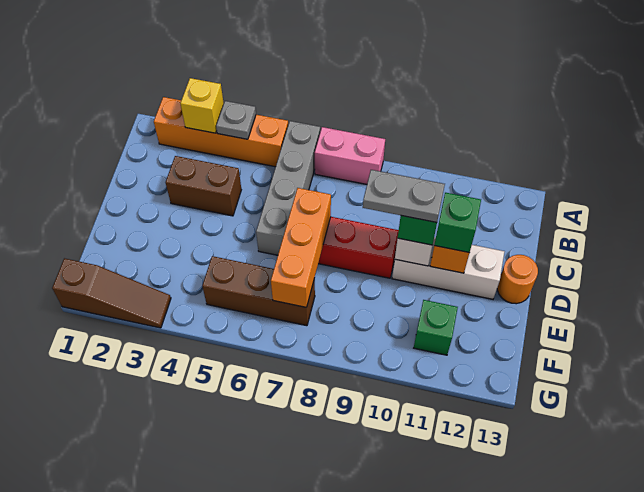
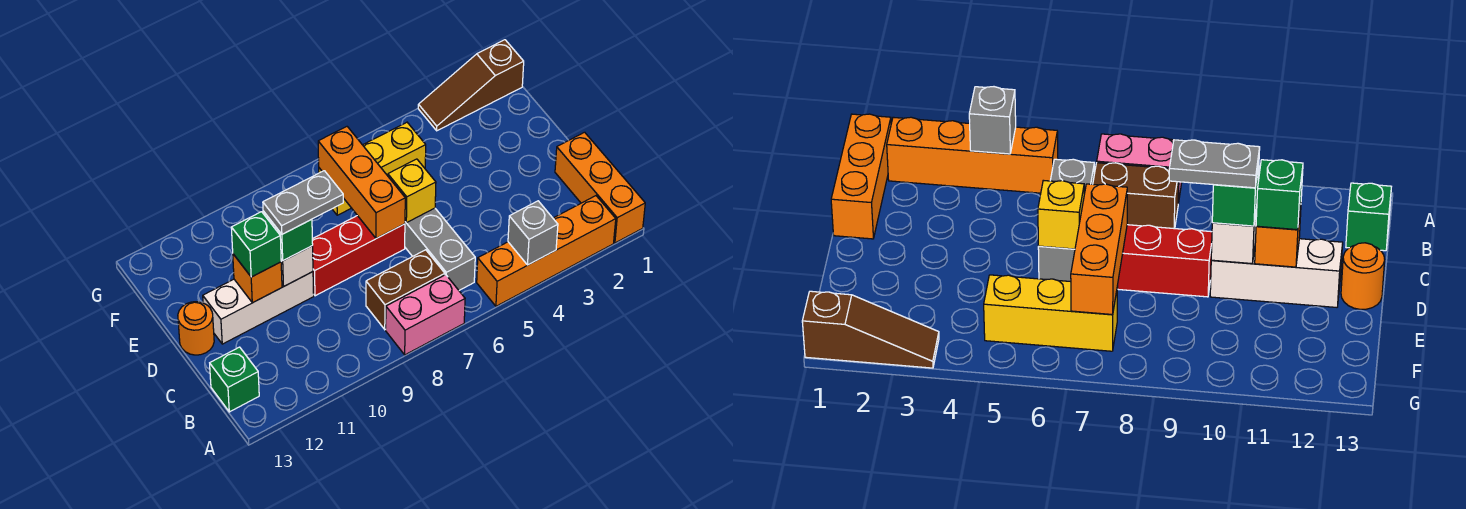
none -> orange brick A1:C1 level 1
yellow brick A3 level 2 -> yellow brick D6 level 2
grey plate A4 level 2 -> grey brick A4 level 2
grey brick A6:D6 level 1 -> grey brick B6:D6 level 1
brown brick C3:C4 level 1 -> brown brick B7:B8 level 1
brown brick F5:F7 level 1 -> yellow brick F5:F7 level 1
green brick F11 level 1 -> green brick B13 level 1

